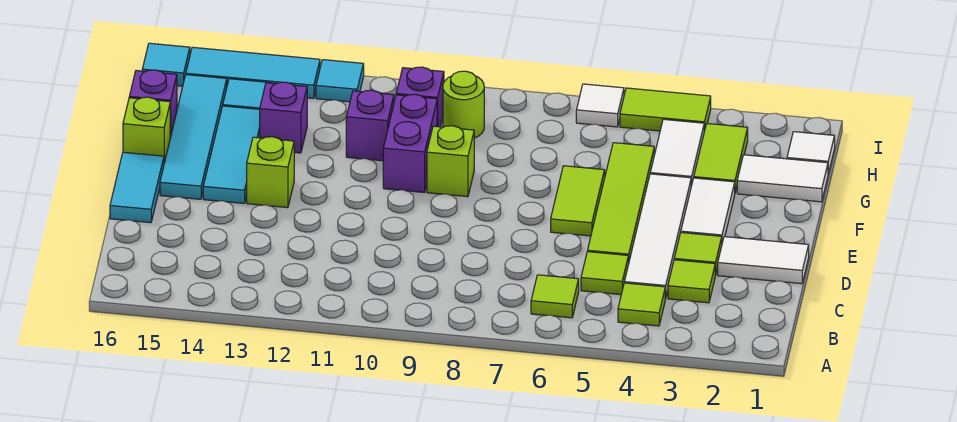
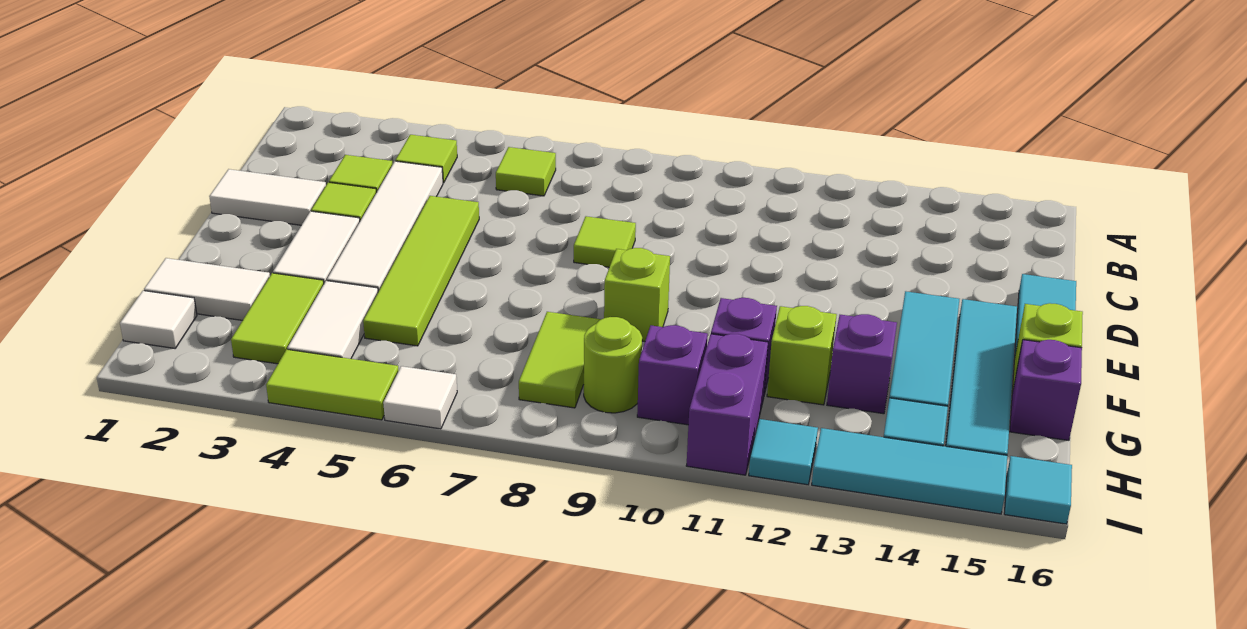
lime tile C5 level 1 -> lime tile D8 level 1
lime tile E6:F6 level 1 -> lime tile G8:H8 level 1
lime brick E13 level 1 -> lime brick G12 level 1
purple brick F10:G10 level 1 -> purple brick H11:I11 level 1

